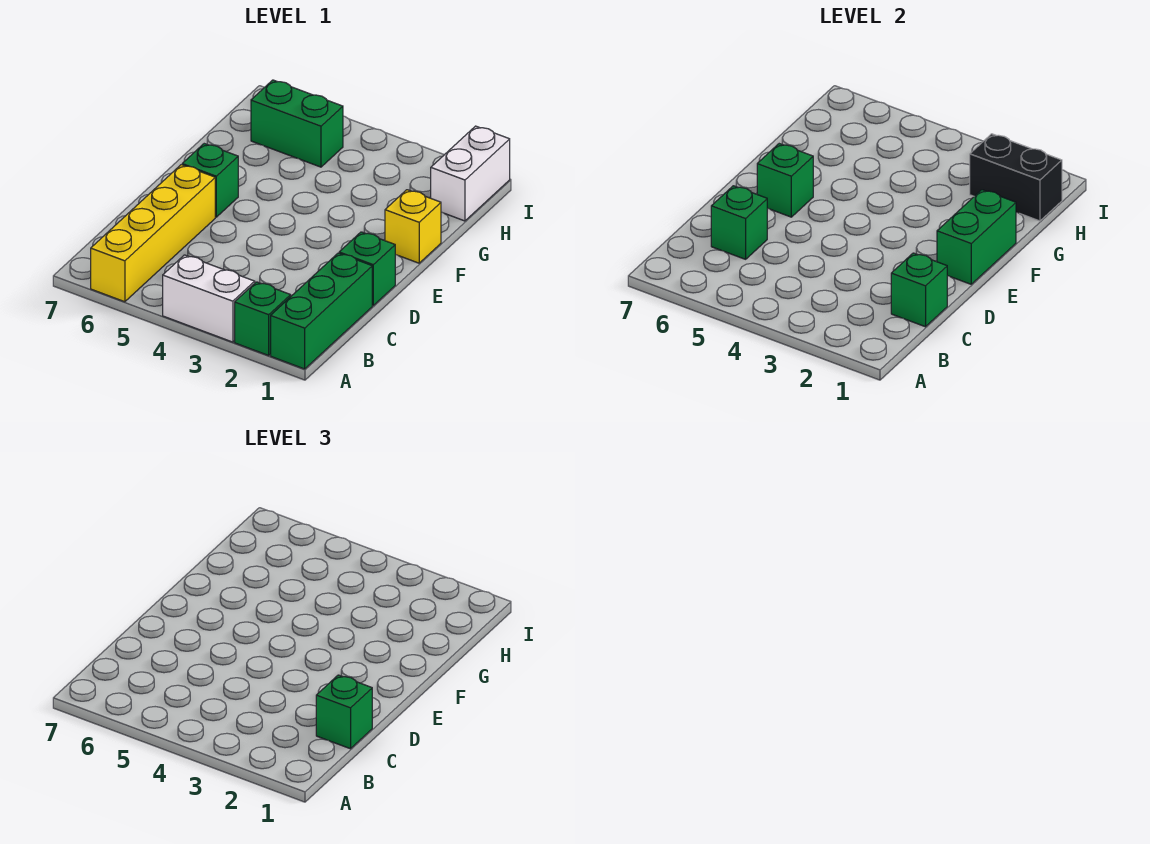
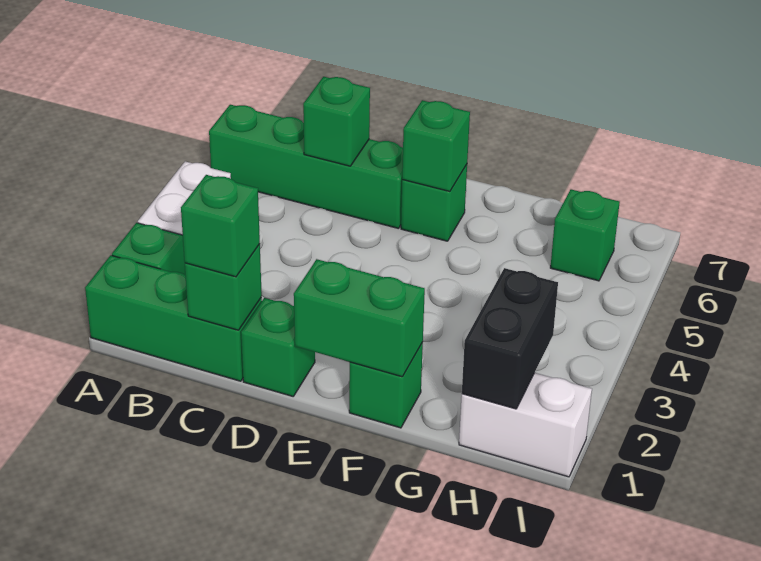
yellow brick A6:D6 level 1 -> green brick A6:D6 level 1
yellow brick F1 level 1 -> green brick F1 level 1
green brick H5:H6 level 1 -> green brick H6 level 1

